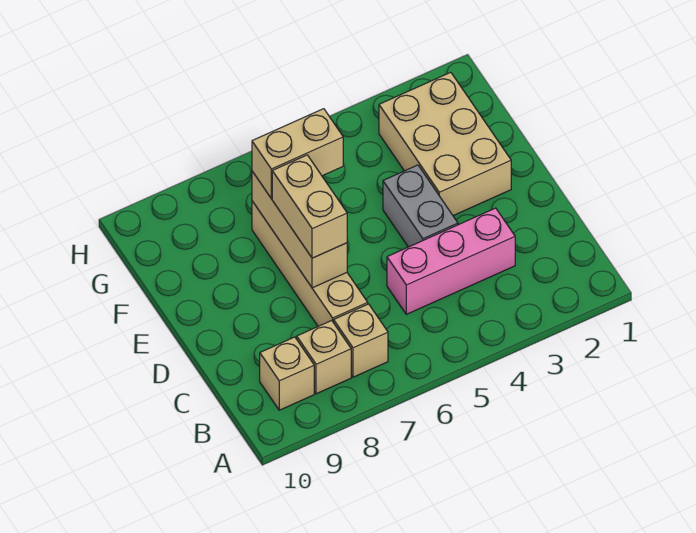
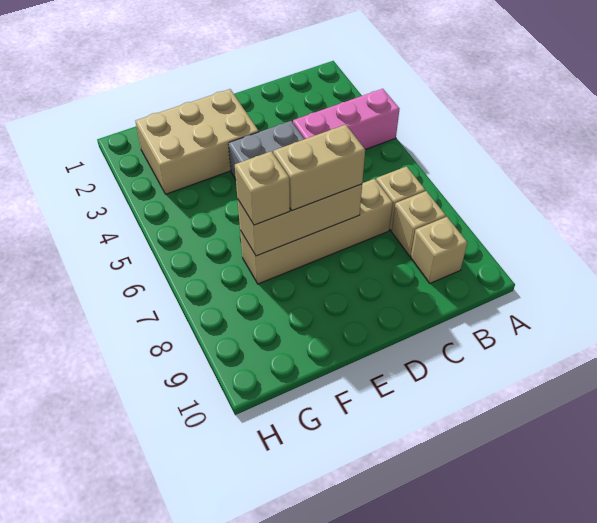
pink brick C3:C5 level 1 -> pink brick A4:C4 level 1
tan brick F6:F7 level 3 -> tan brick F7 level 3

